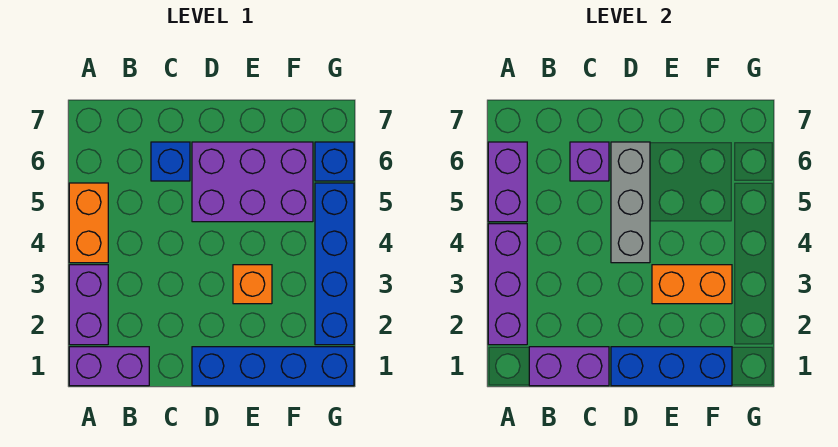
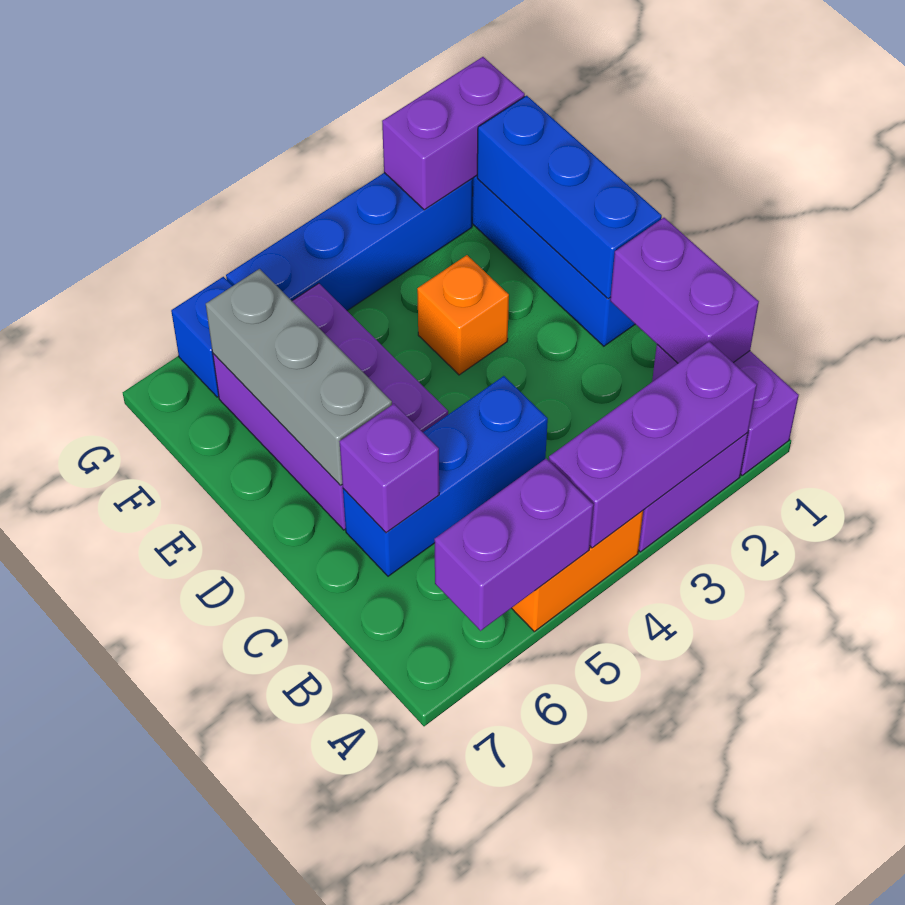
blue brick C6 level 1 -> blue brick C4:C6 level 1
grey brick D4:D6 level 2 -> grey brick D6:F6 level 2
orange brick E3:F3 level 2 -> none
none -> purple brick G1:G2 level 2

